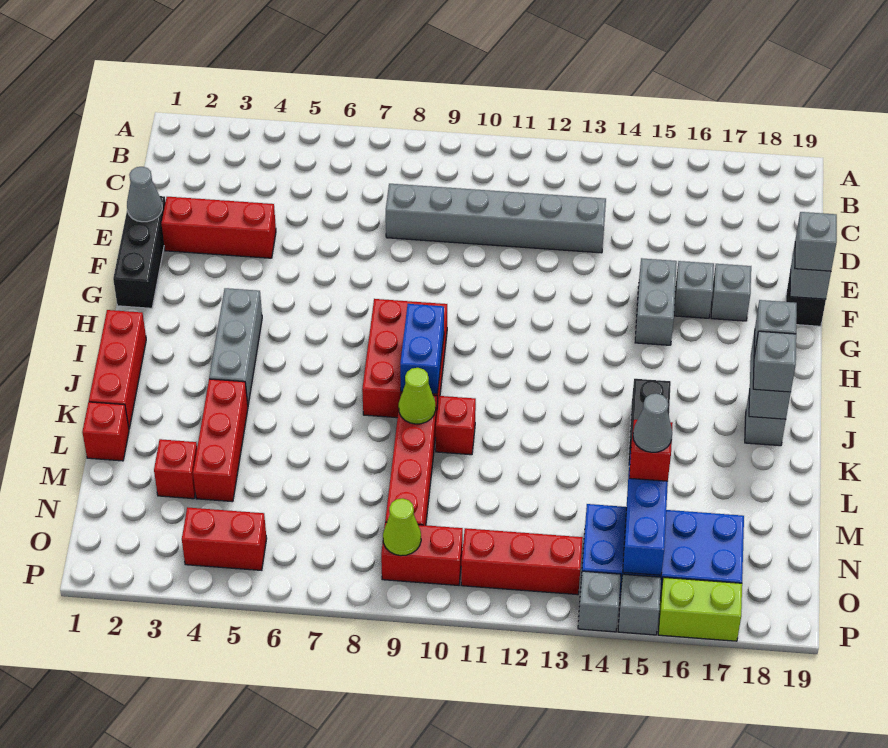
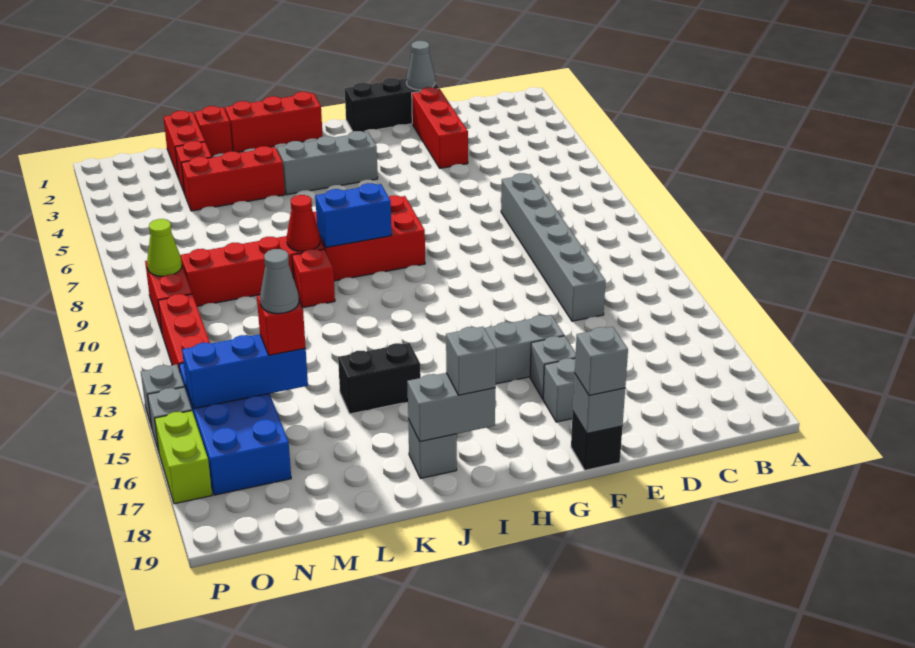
grey brick J18 level 3 -> none
lime cone K9 level 2 -> red cone K9 level 2
red brick O4:O5 level 1 -> red brick M1:M2 level 1

